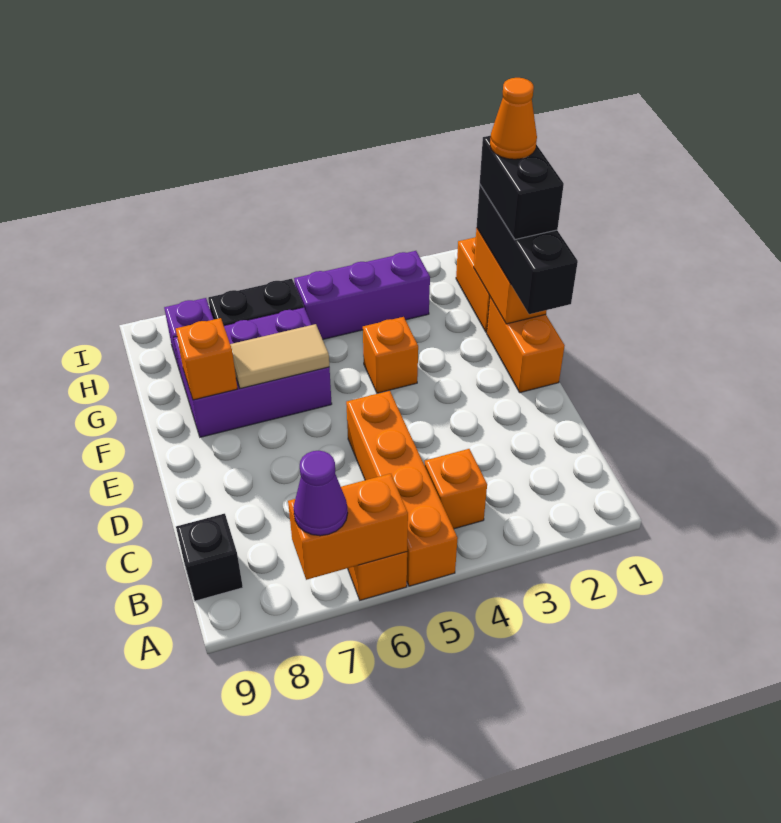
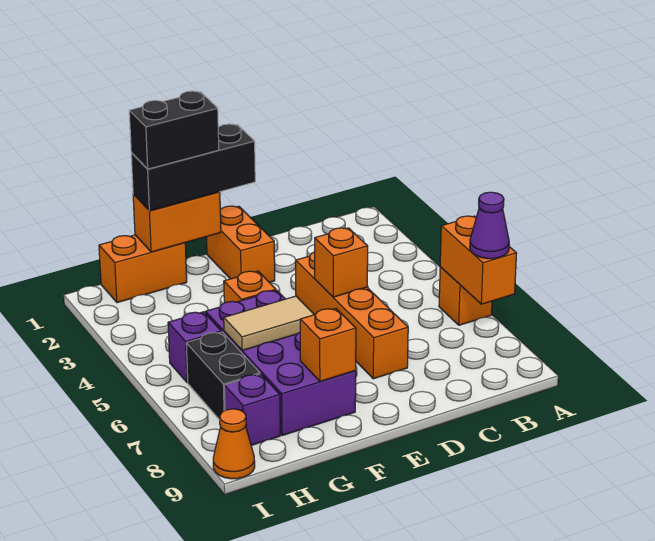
orange brick A5:D5 level 1 -> orange brick D4:D7 level 1
orange brick B4 level 1 -> orange brick D5 level 2
black brick B9 level 1 -> none
orange brick E1:F1 level 1 -> orange brick E1:E2 level 1
purple brick F6:G8 level 1 -> purple brick F5:G8 level 1
tan tile F6:F7 level 2 -> tan tile F6:G6 level 2
orange cone G1 level 5 -> orange cone I9 level 1
purple brick H3:H5 level 1 -> purple brick H5 level 1

